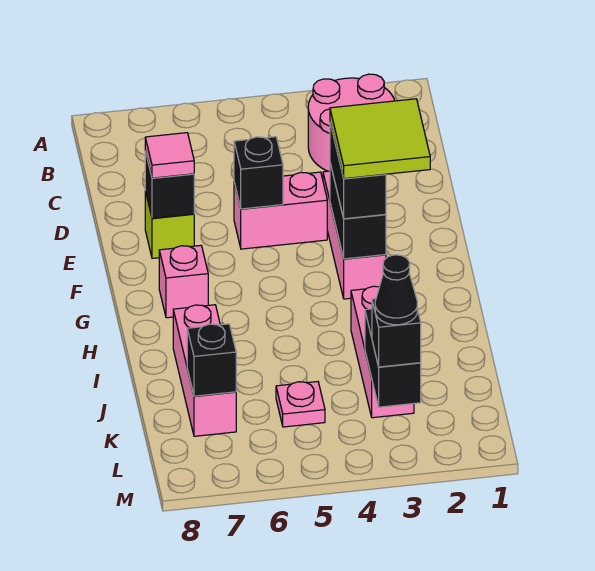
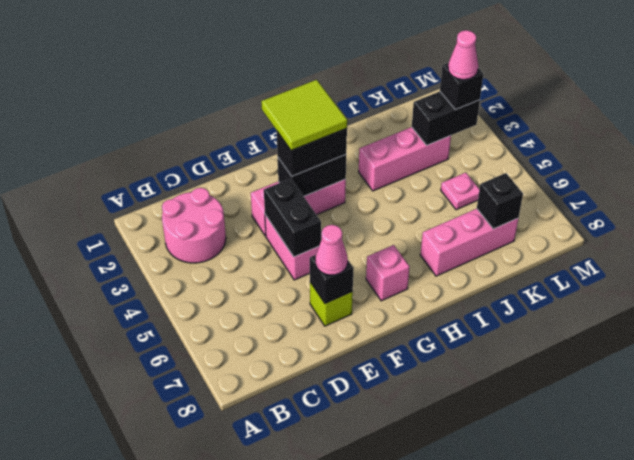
black brick E5 level 2 -> black brick E4:E5 level 2
pink tile E7 level 3 -> pink cone E7 level 3
black cone L3 level 4 -> pink cone L3 level 4

